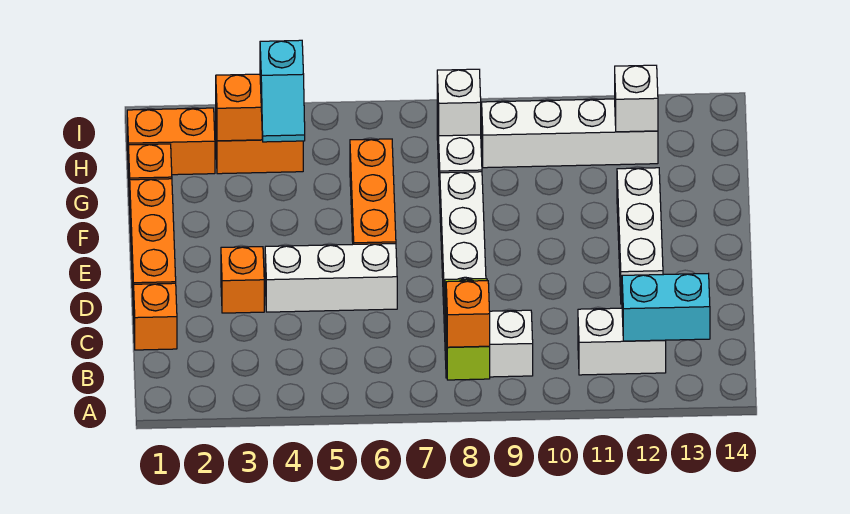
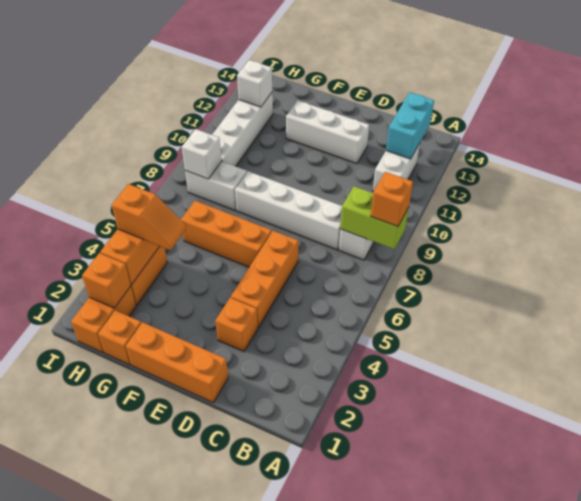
orange brick C1 level 1 -> orange brick H2 level 2
white brick D4:D6 level 1 -> orange brick D4:D6 level 1
cyan slope G4:H4 level 3 top H -> orange slope G4:H4 level 3 top H

